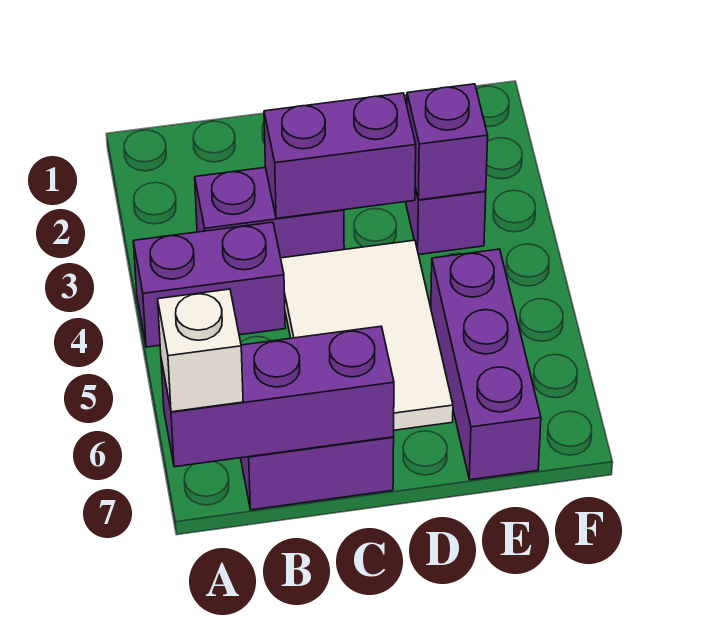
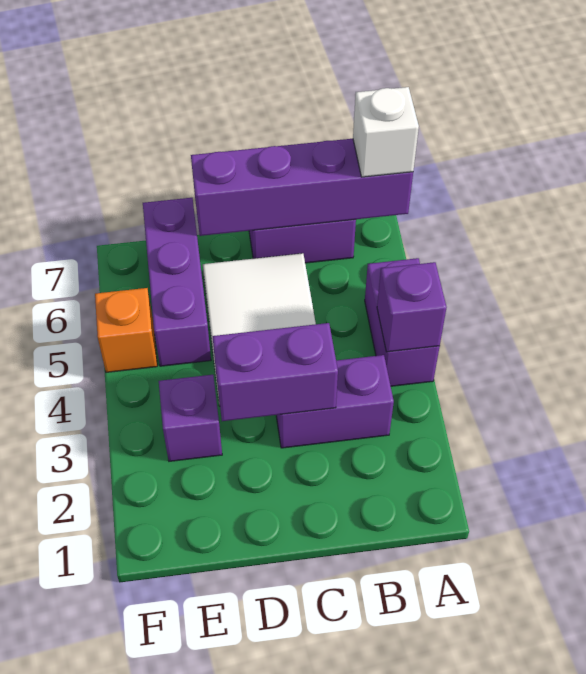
purple brick A4:B4 level 1 -> purple brick A4:A5 level 1
purple brick A7:C7 level 2 -> purple brick A7:D7 level 2
purple brick E3 level 2 -> purple brick A4 level 2
none -> orange brick F5 level 1

